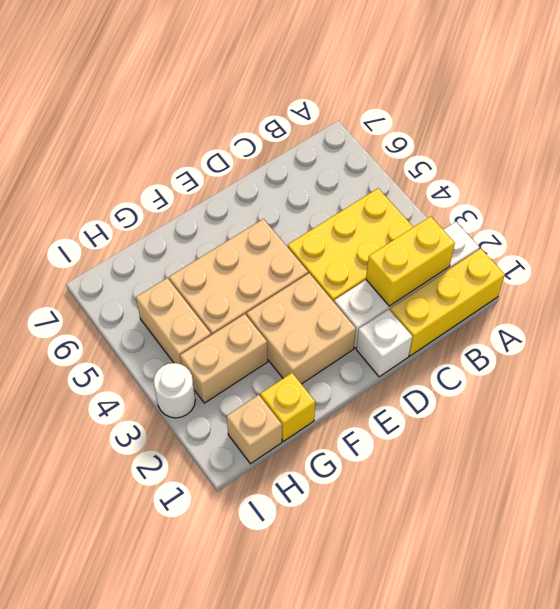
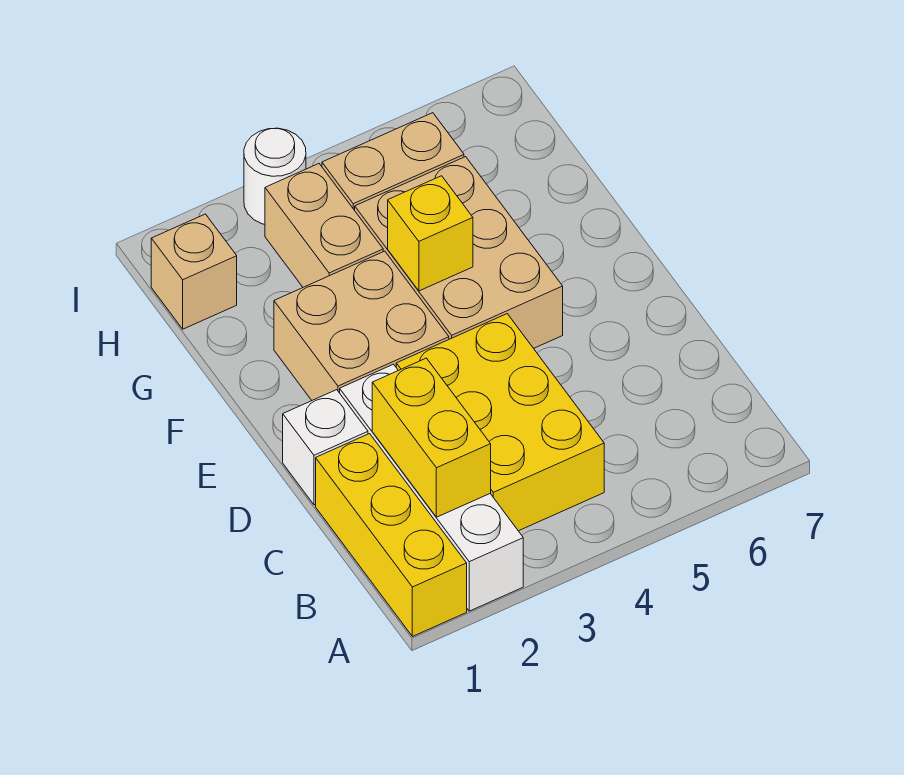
yellow brick G1 level 1 -> yellow brick F4 level 2

